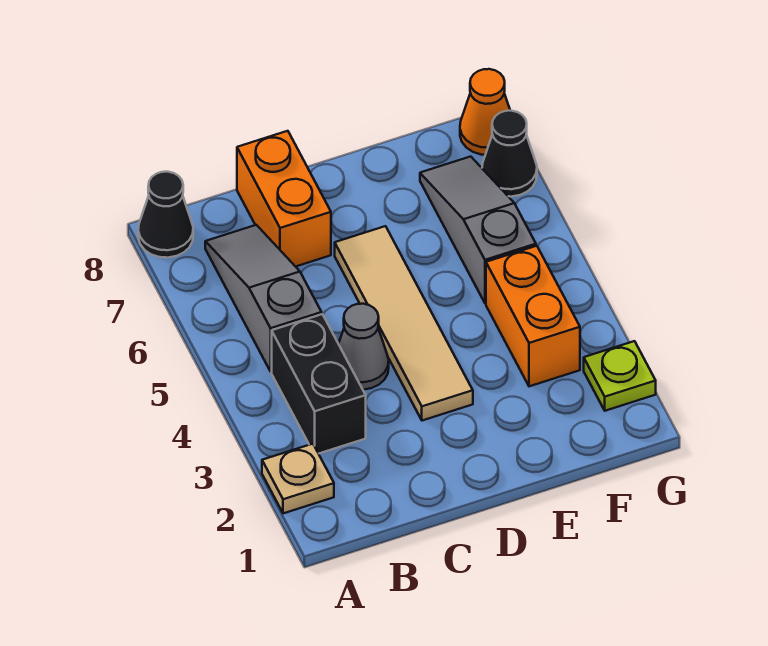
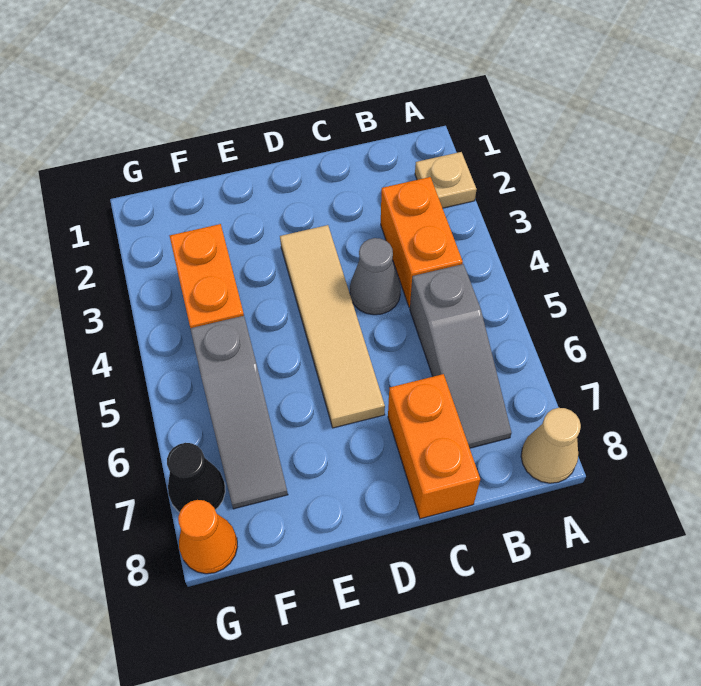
black cone A8 level 1 -> tan cone A8 level 1
black brick B3:B4 level 1 -> orange brick B3:B4 level 1
lime plate G2 level 1 -> none

